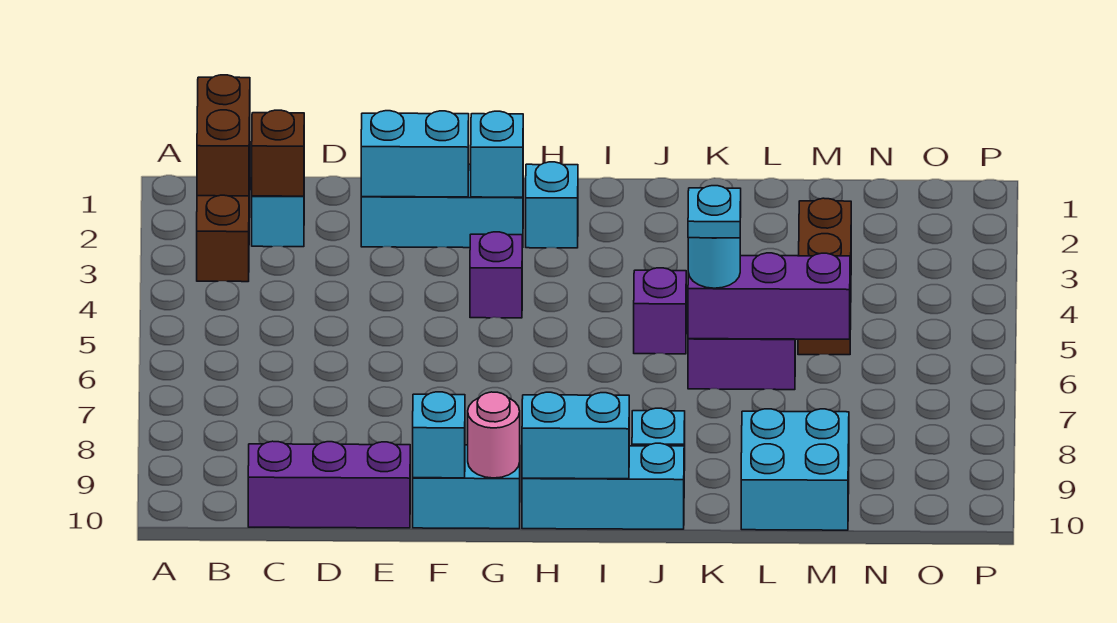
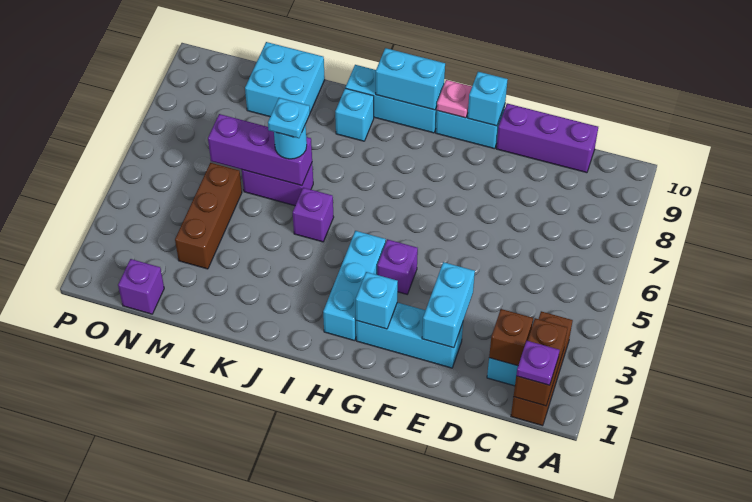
none -> purple plate B1 level 3
cyan brick E2:F2 level 2 -> cyan brick E2:E3 level 2
pink round brick G10 level 2 -> pink plate G10 level 2
cyan brick H2 level 1 -> cyan brick H2:H4 level 1
none -> purple brick N1 level 1

